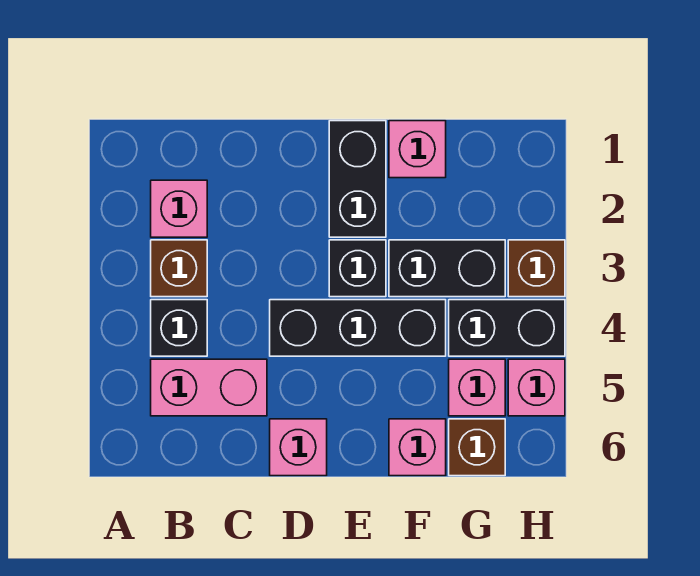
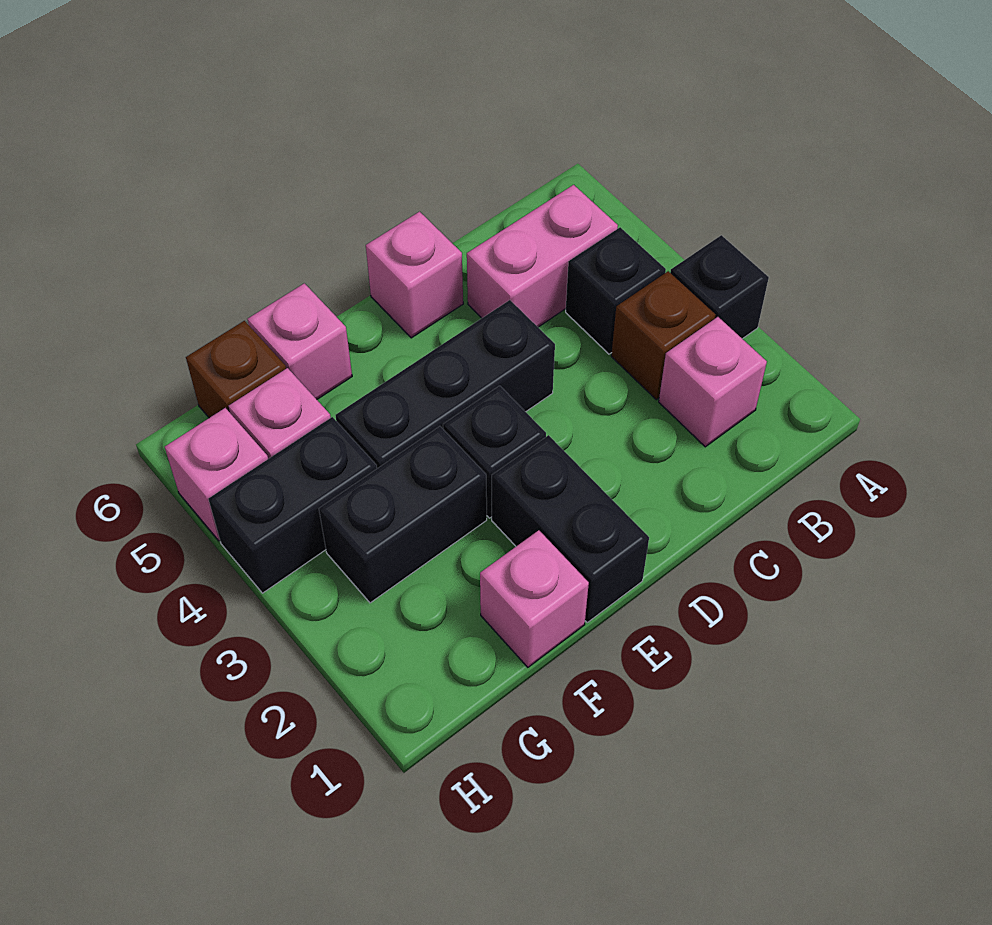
none -> black brick A3 level 1
brown brick H3 level 1 -> none

